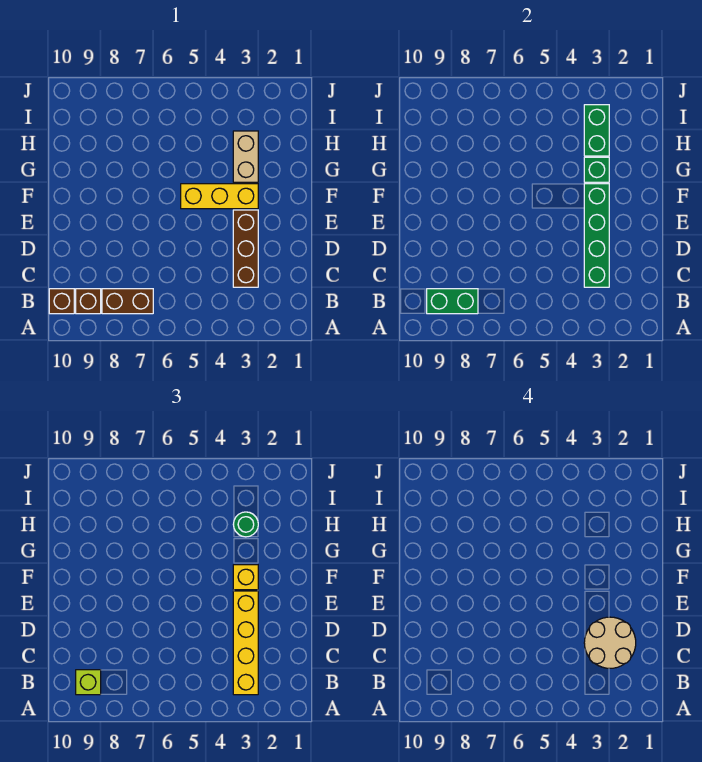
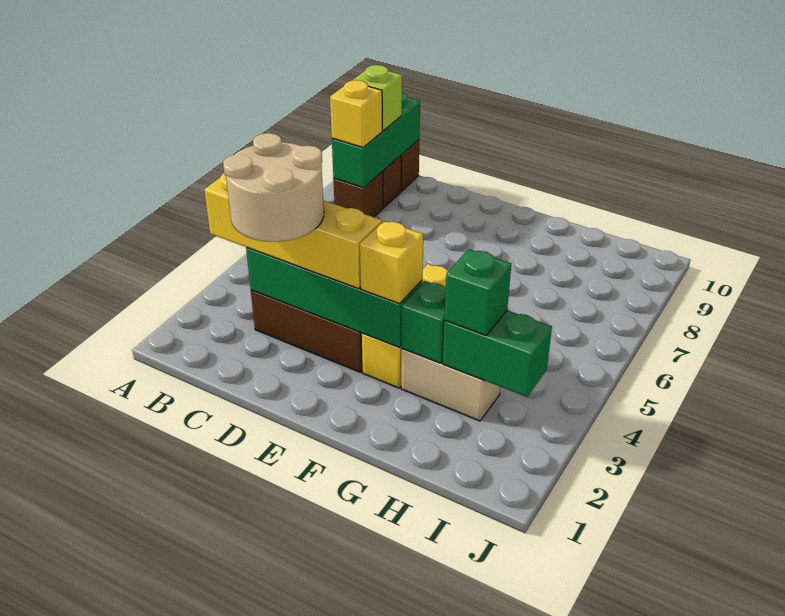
brown brick B7:B8 level 1 -> brown brick B8 level 1
green brick B8:B9 level 2 -> green brick B8:B10 level 2
none -> yellow brick B8 level 3
green round brick H3 level 3 -> green brick H3 level 3

